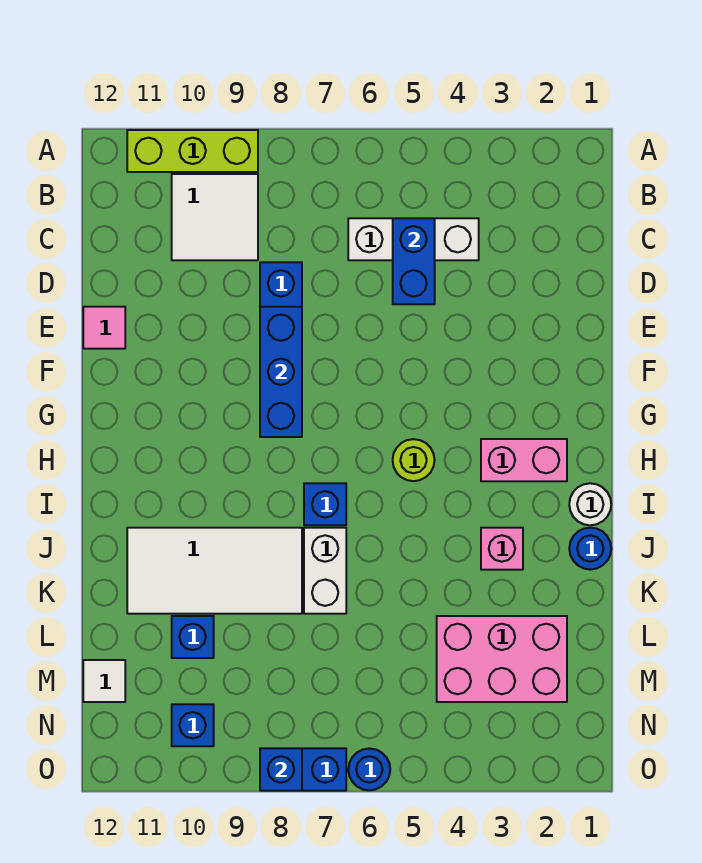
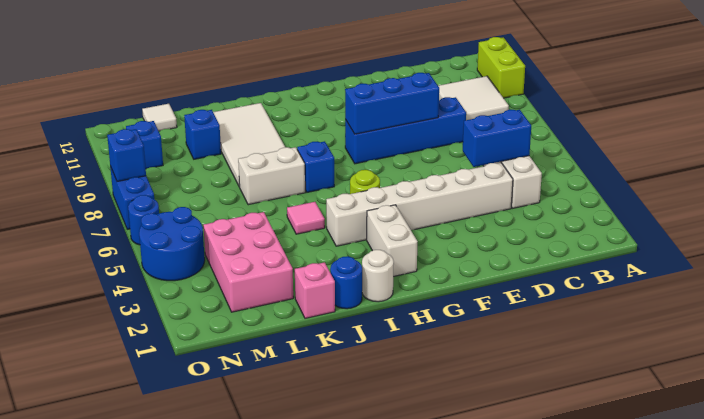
lime brick A9:A11 level 1 -> lime brick A10:A11 level 1
none -> white brick D4:I4 level 1
pink tile E12 level 1 -> pink tile J5 level 1
pink brick H2:H3 level 1 -> white brick H2:H3 level 1
pink brick J3 level 1 -> pink brick K1 level 1
none -> blue round brick N4:O5 level 1

